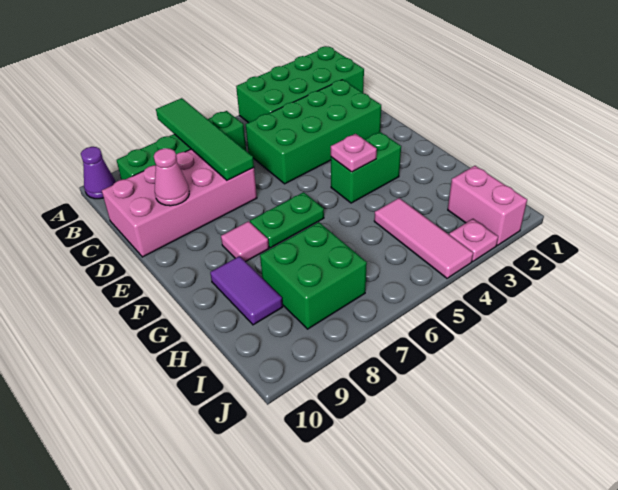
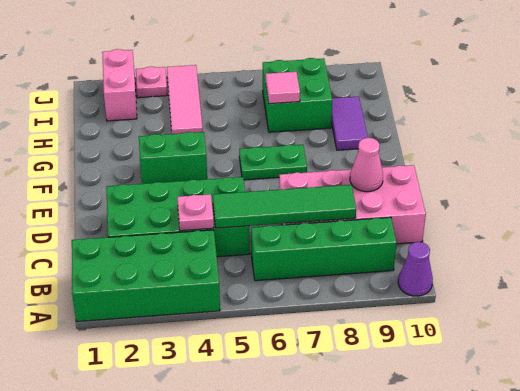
green tile A7:D7 level 2 -> green tile C5:C8 level 2
pink plate F4 level 2 -> pink plate C4 level 2
pink tile F8 level 1 -> pink tile H7 level 2

